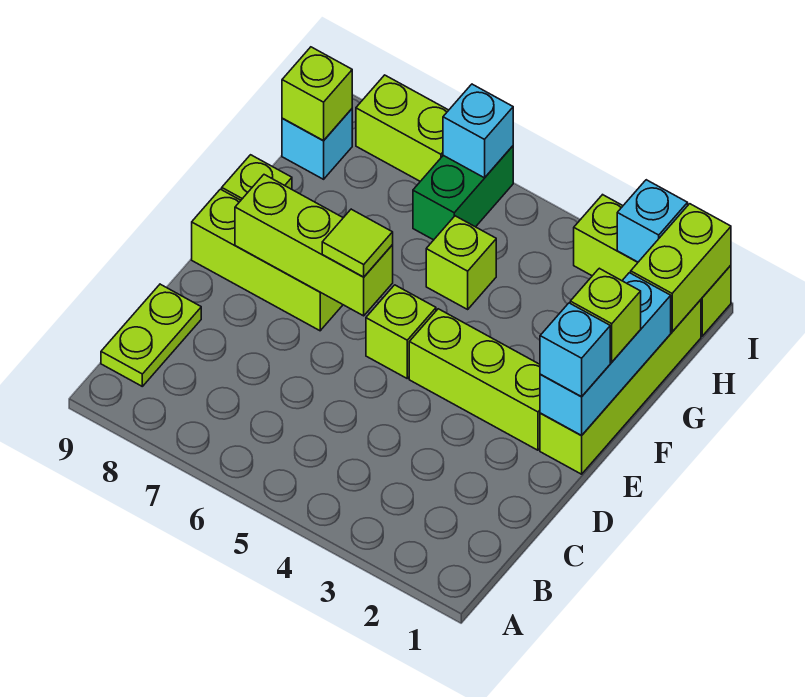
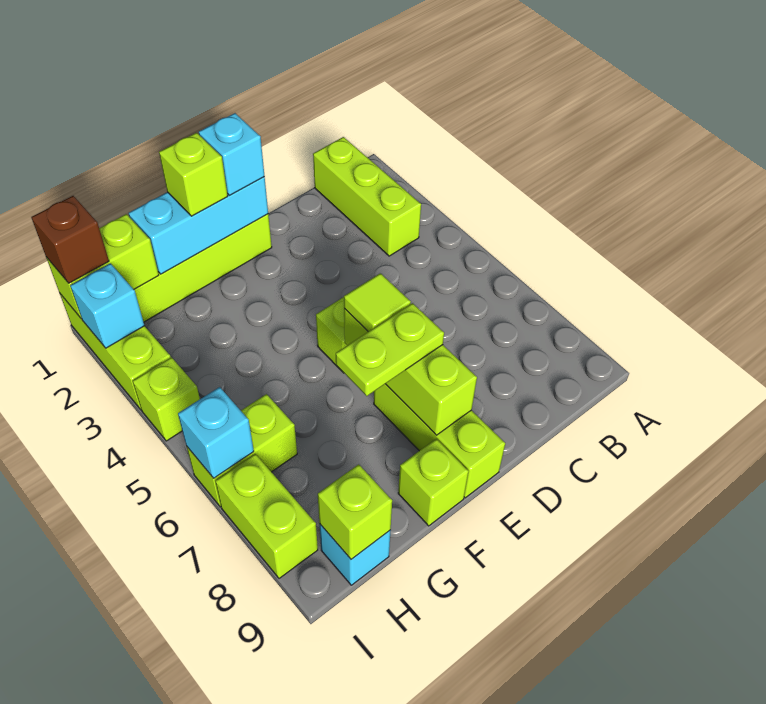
lime plate B9:C9 level 1 -> lime plate E7:F7 level 3
lime brick E2:E4 level 1 -> lime brick B1:B3 level 1
lime brick G5 level 1 -> lime brick I4 level 1
green brick H6:I6 level 1 -> lime brick H6:I6 level 1
none -> brown brick I1 level 3

